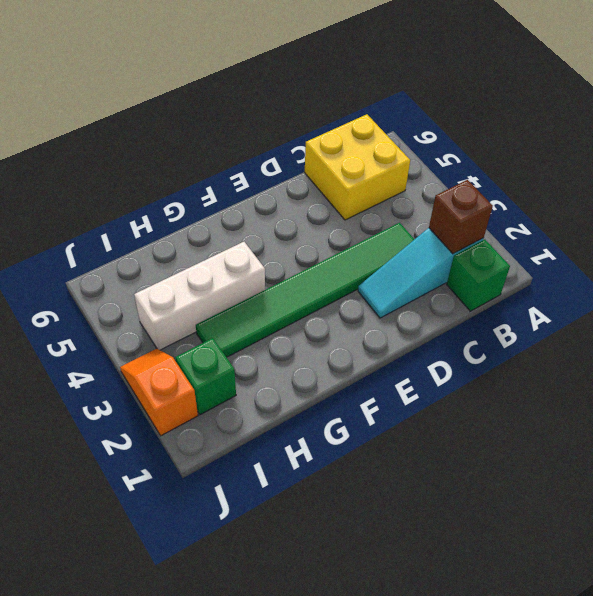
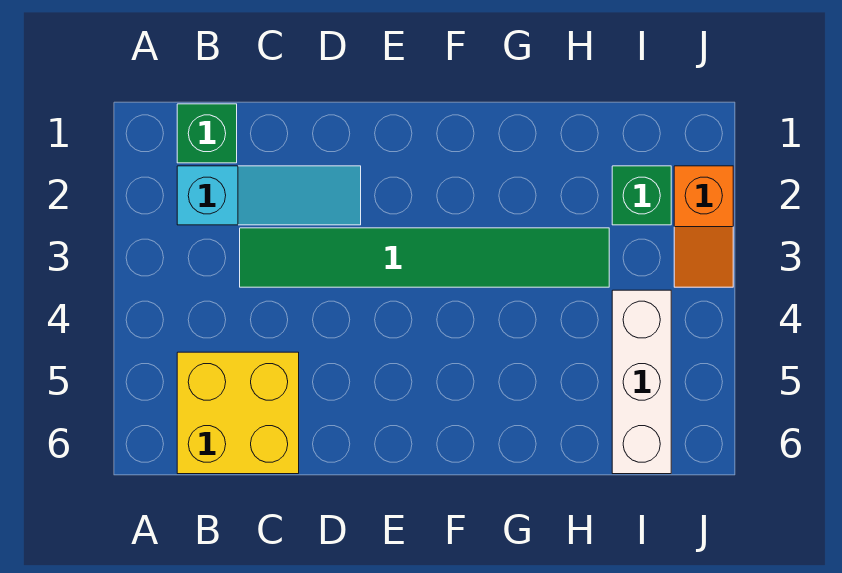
brown brick B2 level 2 -> none
white brick G4:I4 level 1 -> white brick I4:I6 level 1

